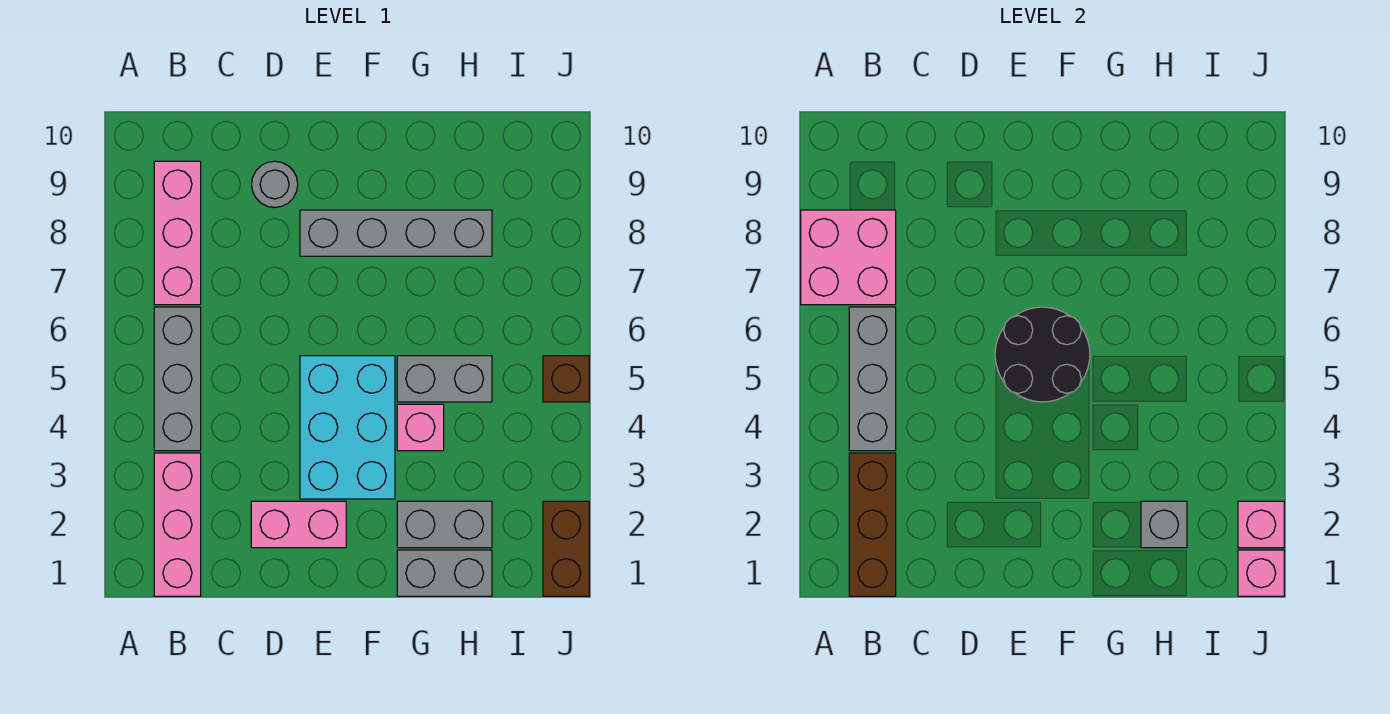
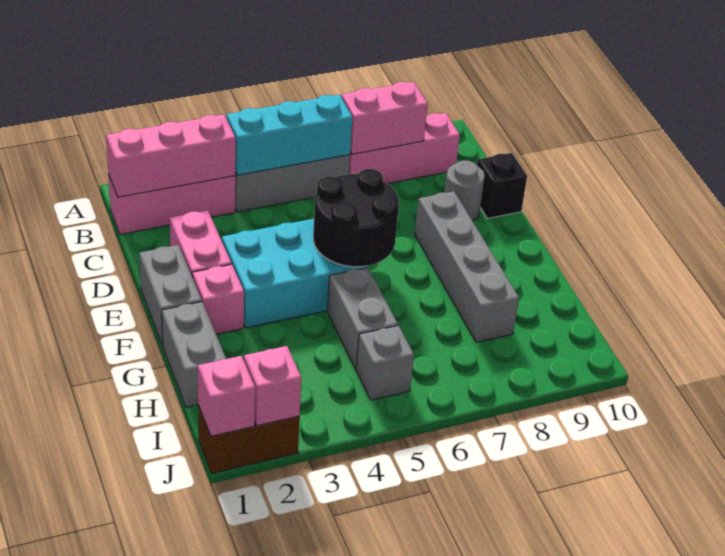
pink brick A7:B8 level 2 -> pink brick B7:B8 level 2
brown brick B1:B3 level 2 -> pink brick B1:B3 level 2
grey brick B4:B6 level 2 -> cyan brick B4:B6 level 2
none -> black brick D10 level 1
grey brick G2:H2 level 1 -> grey brick E1:F1 level 1
pink brick G4 level 1 -> pink brick F2 level 1
grey brick H2 level 2 -> grey brick I5 level 1
brown brick J5 level 1 -> none

